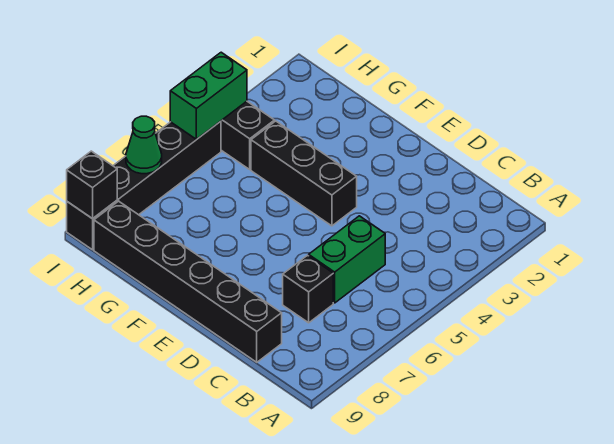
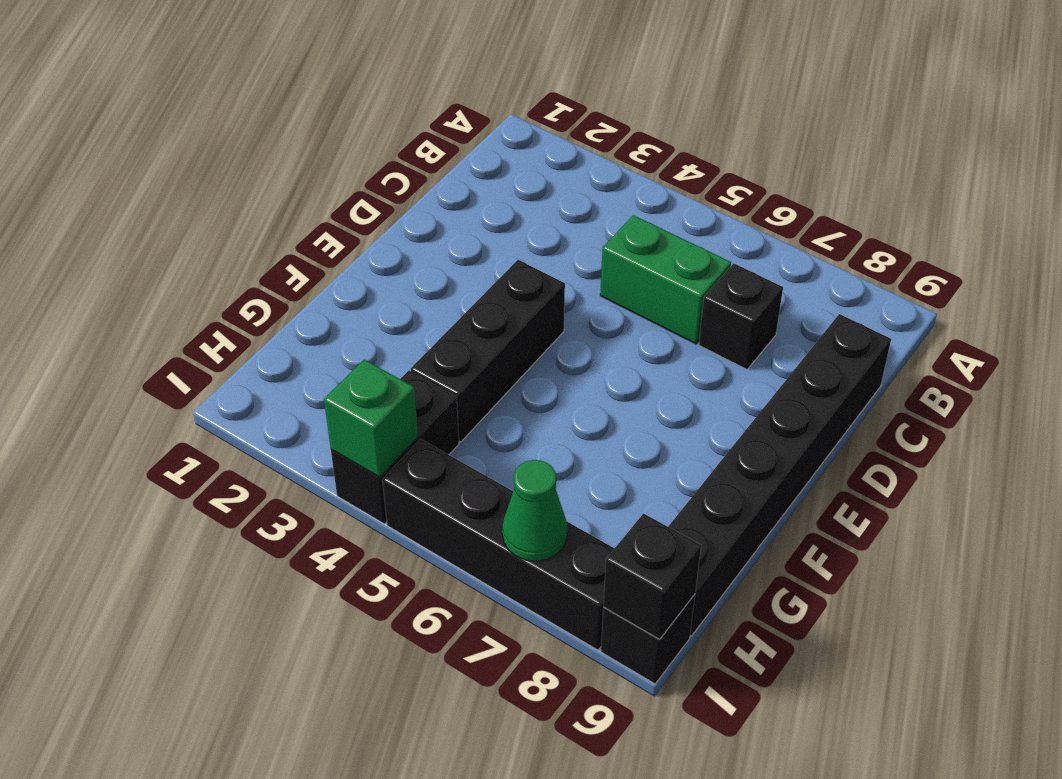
green brick I4:I5 level 2 -> green brick I4 level 2

